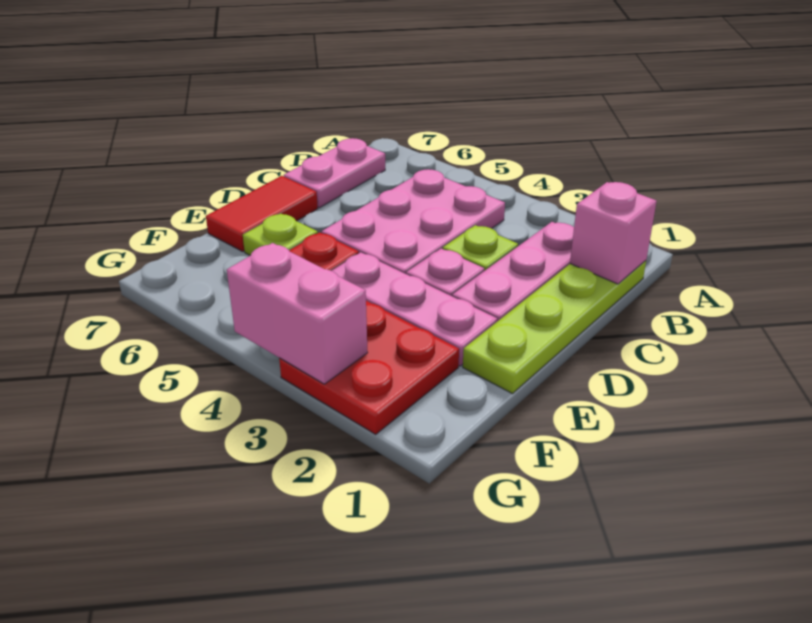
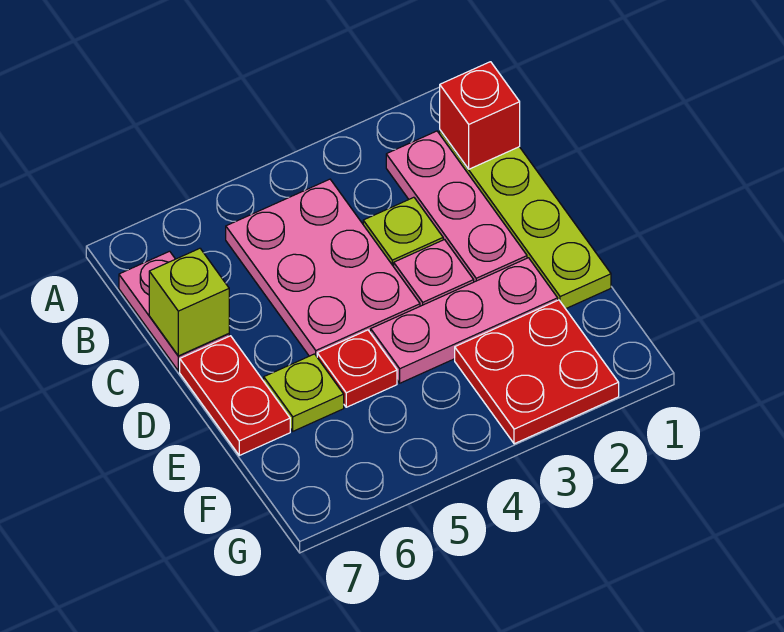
pink brick B1 level 2 -> red brick B1 level 2
none -> lime brick C7 level 2
red tile D7:E7 level 1 -> red plate D7:E7 level 1
pink brick G3:G4 level 2 -> none

